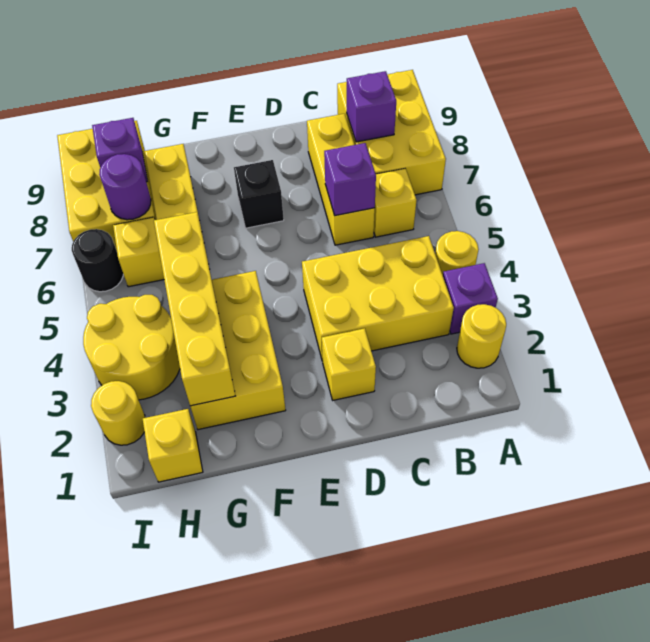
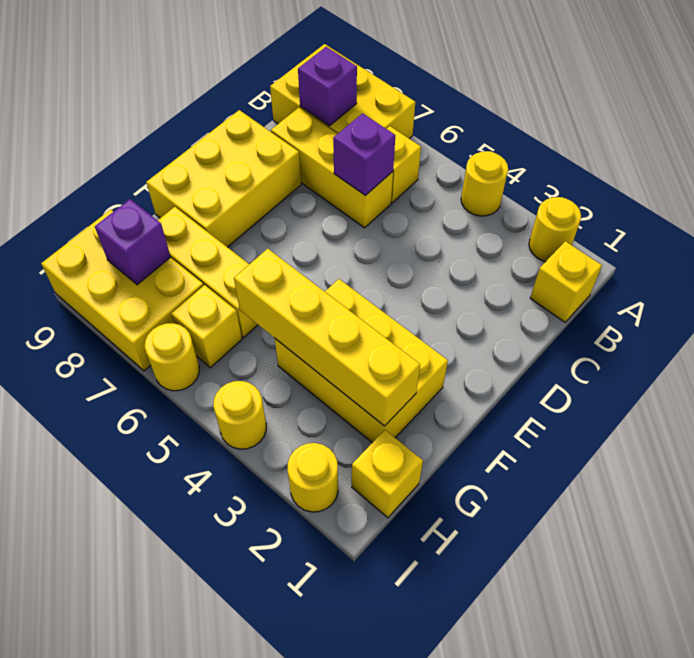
purple brick A3 level 1 -> none
yellow brick B3:D4 level 1 -> yellow brick D8:F9 level 1
yellow brick D2 level 1 -> yellow brick B1 level 1
black brick E7 level 1 -> none
yellow round brick H3:I4 level 1 -> yellow round brick I4 level 1
purple round brick H7 level 2 -> none
black round brick I6 level 1 -> yellow round brick I6 level 1

